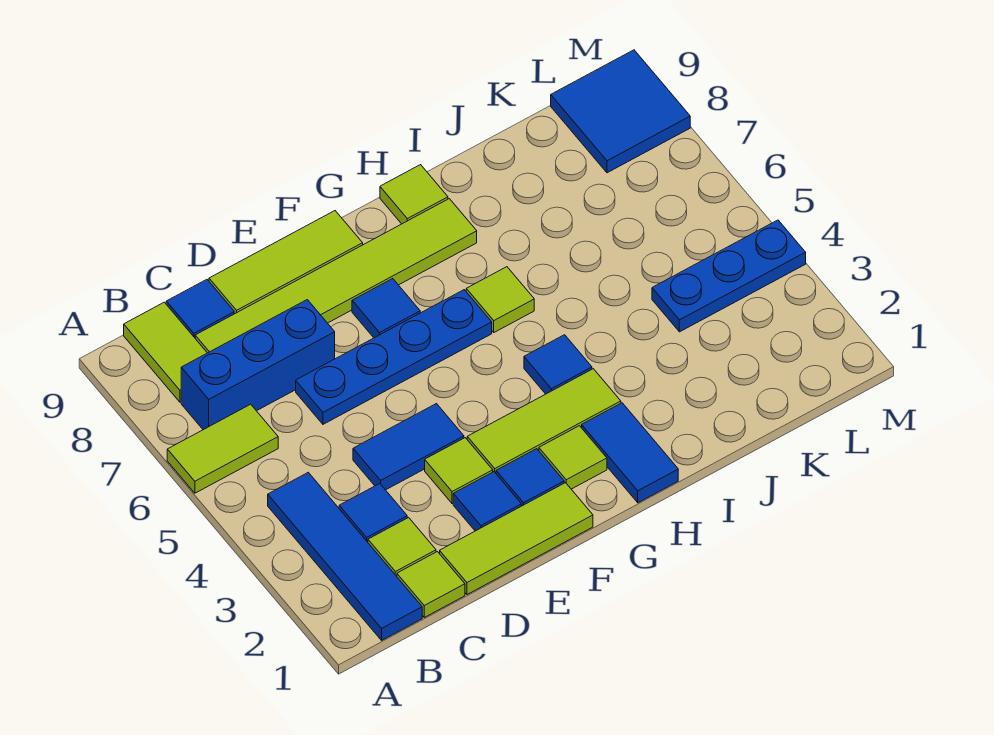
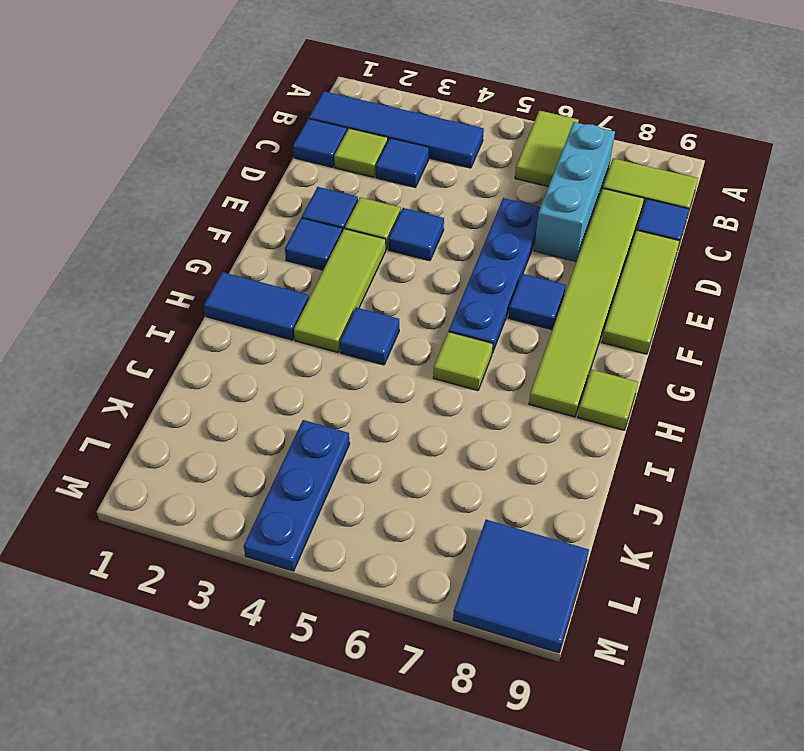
blue brick B7:D7 level 1 -> cyan brick B7:D7 level 1
lime tile C1 level 1 -> blue tile C1 level 1
lime tile D1:F1 level 1 -> none
blue tile D4:E4 level 1 -> blue tile E4 level 1
lime tile G2 level 1 -> none

